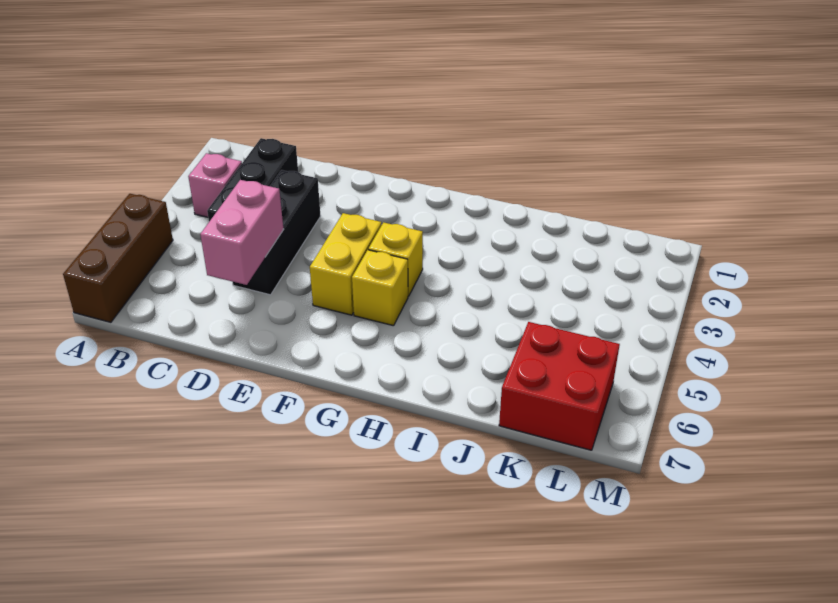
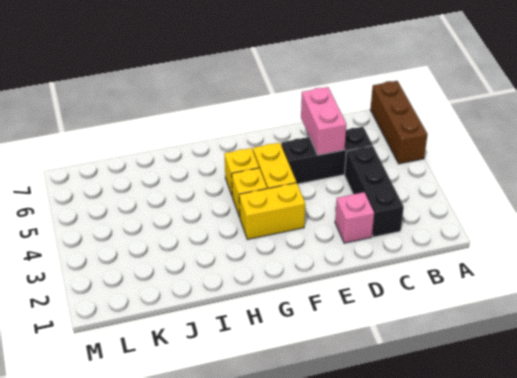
pink brick B3 level 1 -> pink brick D2 level 1
black brick D3:D5 level 1 -> black brick C5:E5 level 1
none -> yellow brick F3:G3 level 1
red brick K6:L7 level 1 -> none

